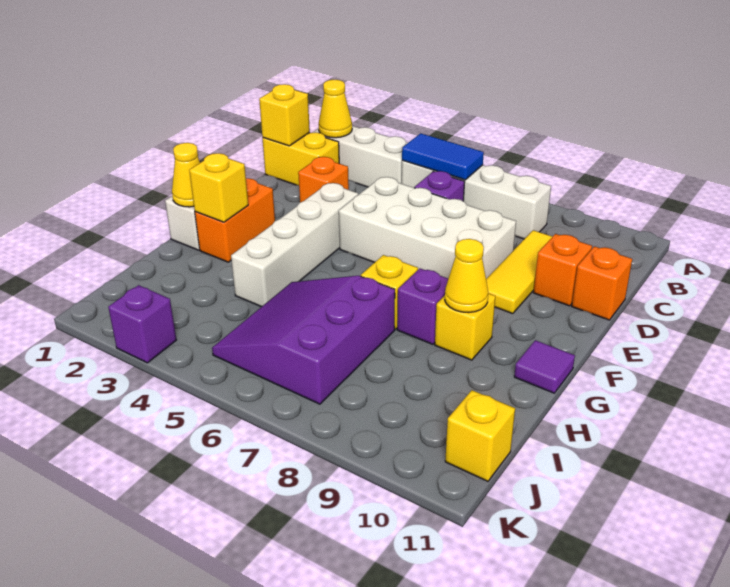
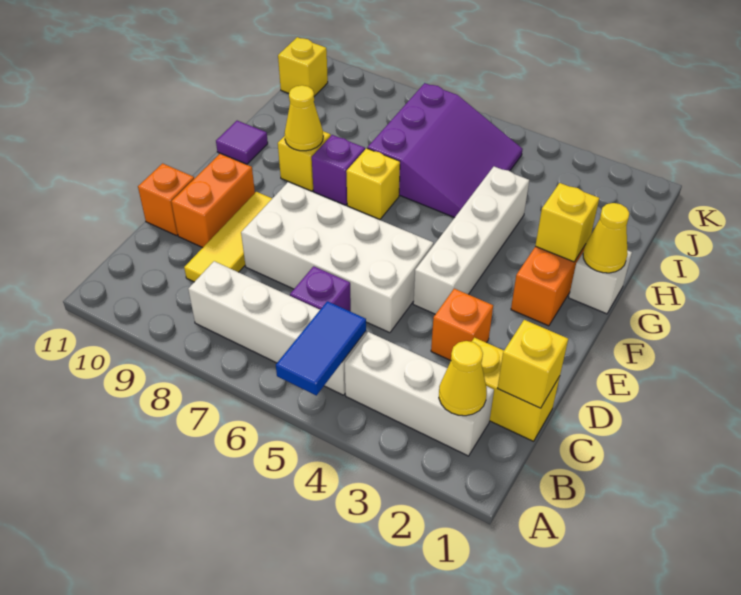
blue tile B5:B6 level 2 -> blue tile A5:B5 level 2
orange brick D10 level 1 -> orange brick D10:E10 level 1
purple brick K3 level 1 -> none

